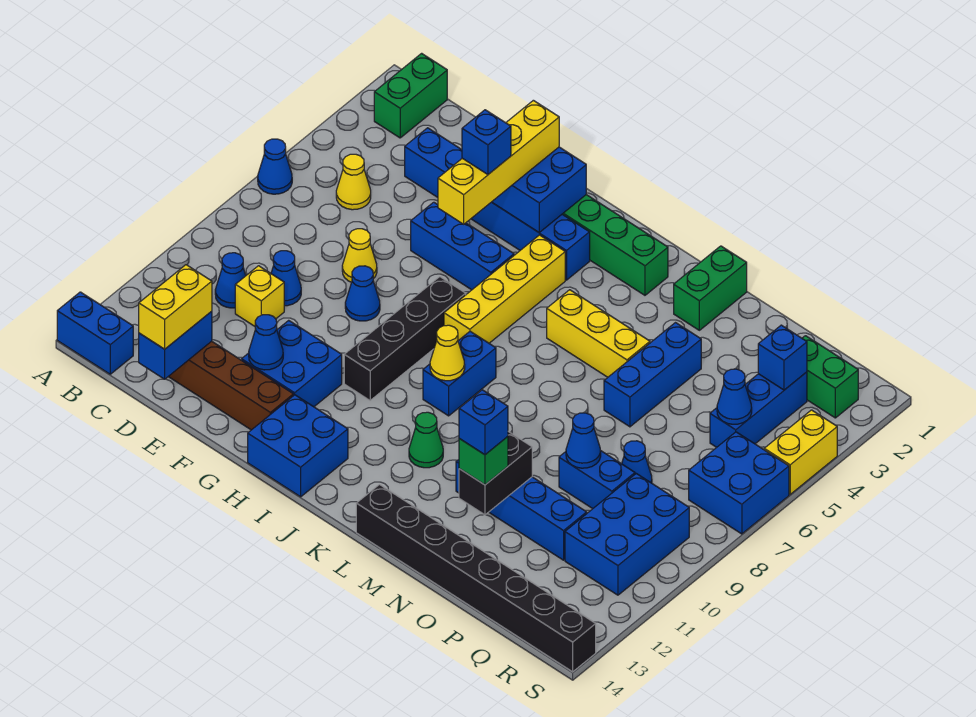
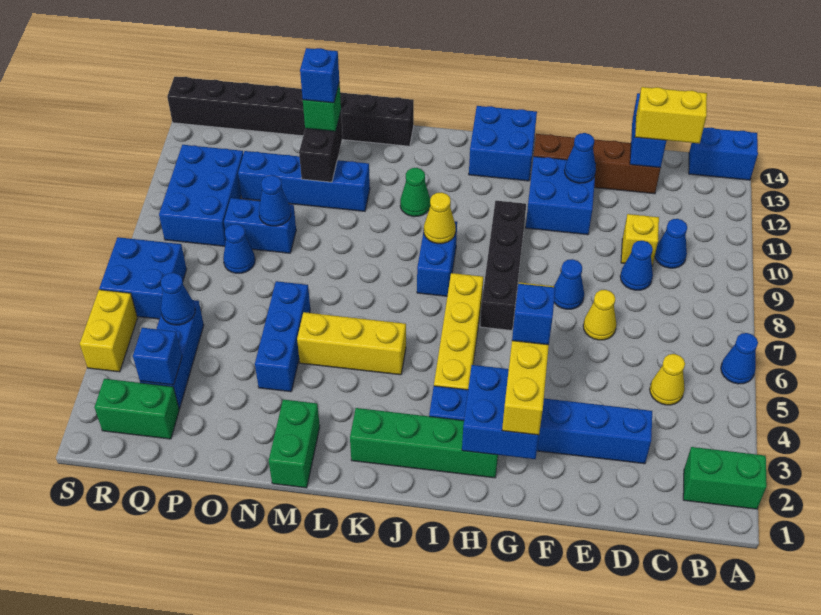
green brick B1:B2 level 1 -> green brick A2:B2 level 1
yellow brick D13:D14 level 3 -> yellow brick C13:D13 level 3
blue brick F5:H5 level 1 -> none

